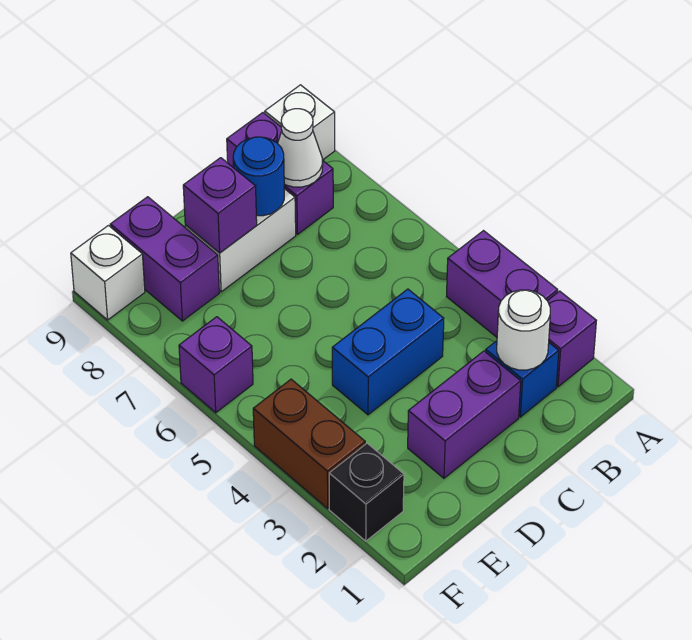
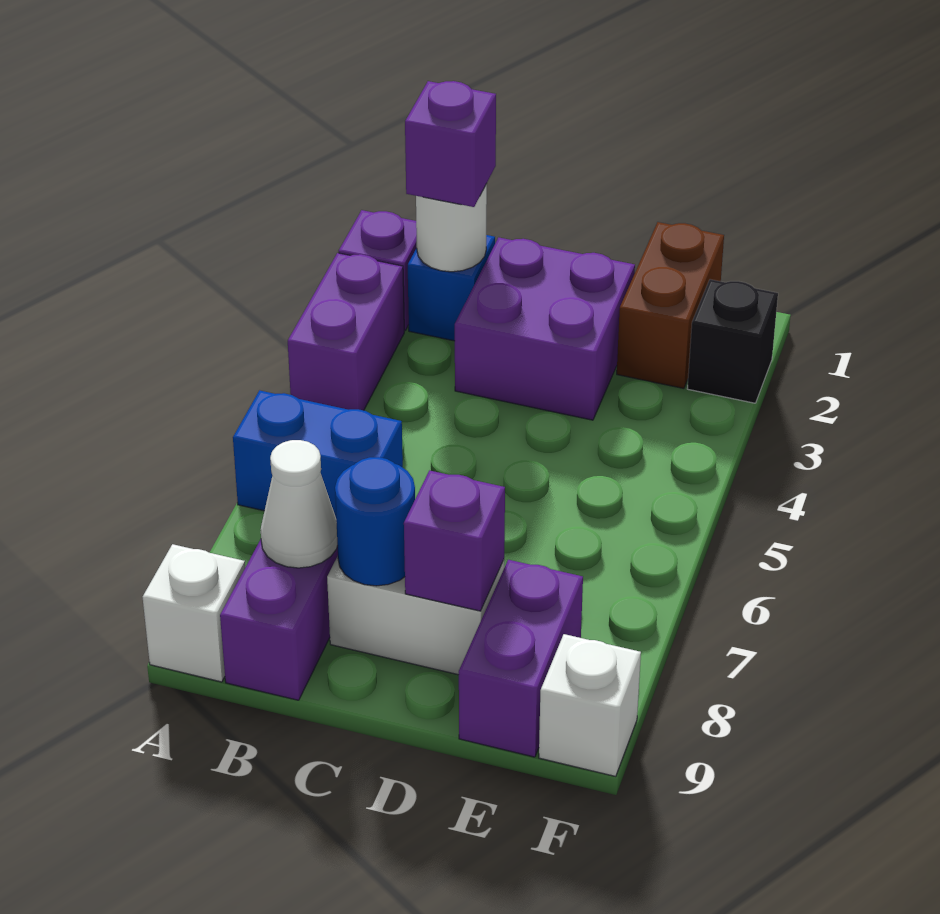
purple brick C2:D2 level 1 -> purple brick C2:D3 level 1
blue brick C4:D4 level 1 -> blue brick A6:B6 level 1
brown brick F3:F4 level 1 -> brown brick E1:E2 level 1
purple brick F6 level 1 -> purple brick B2 level 3

